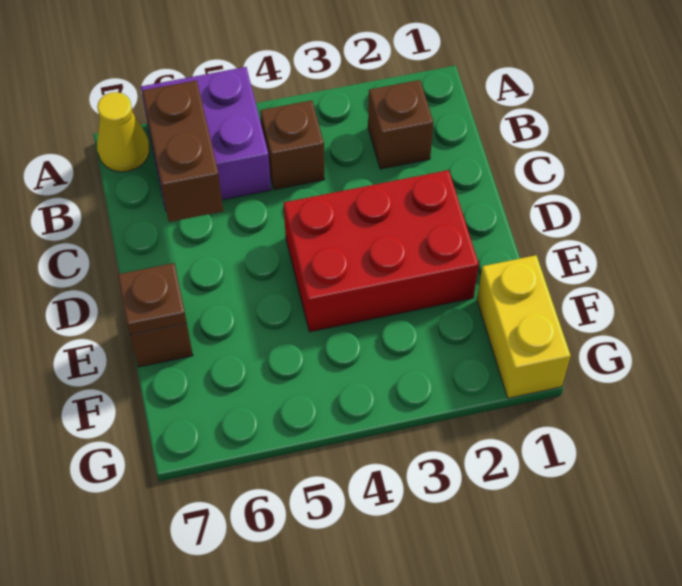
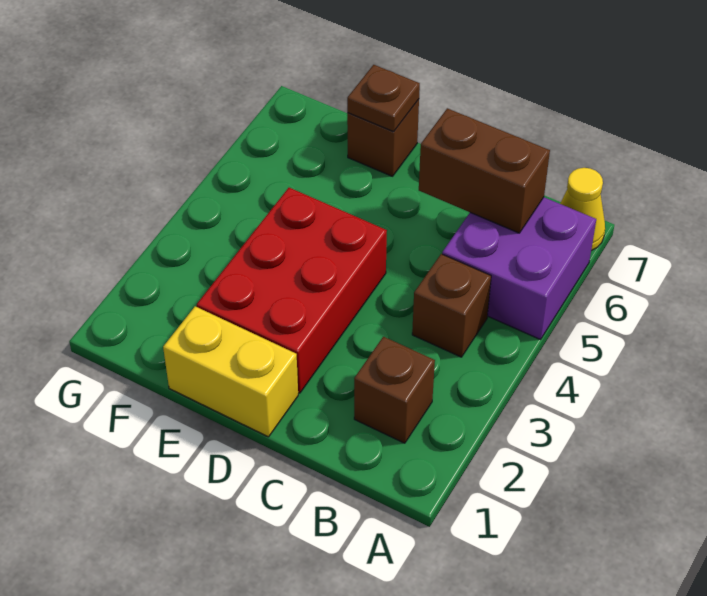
yellow brick F1:G1 level 1 -> yellow brick D1:E1 level 1

